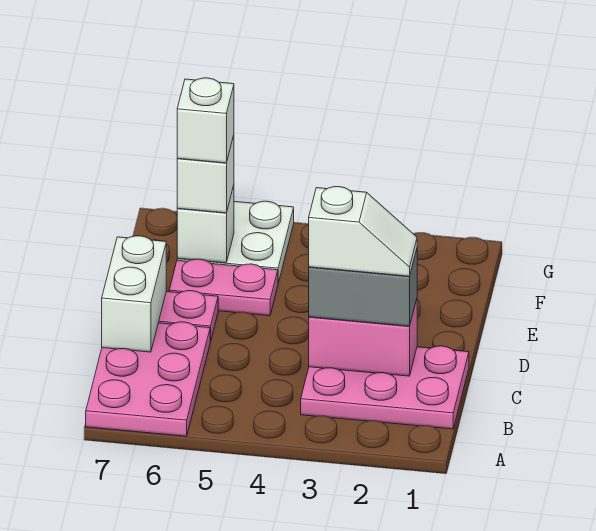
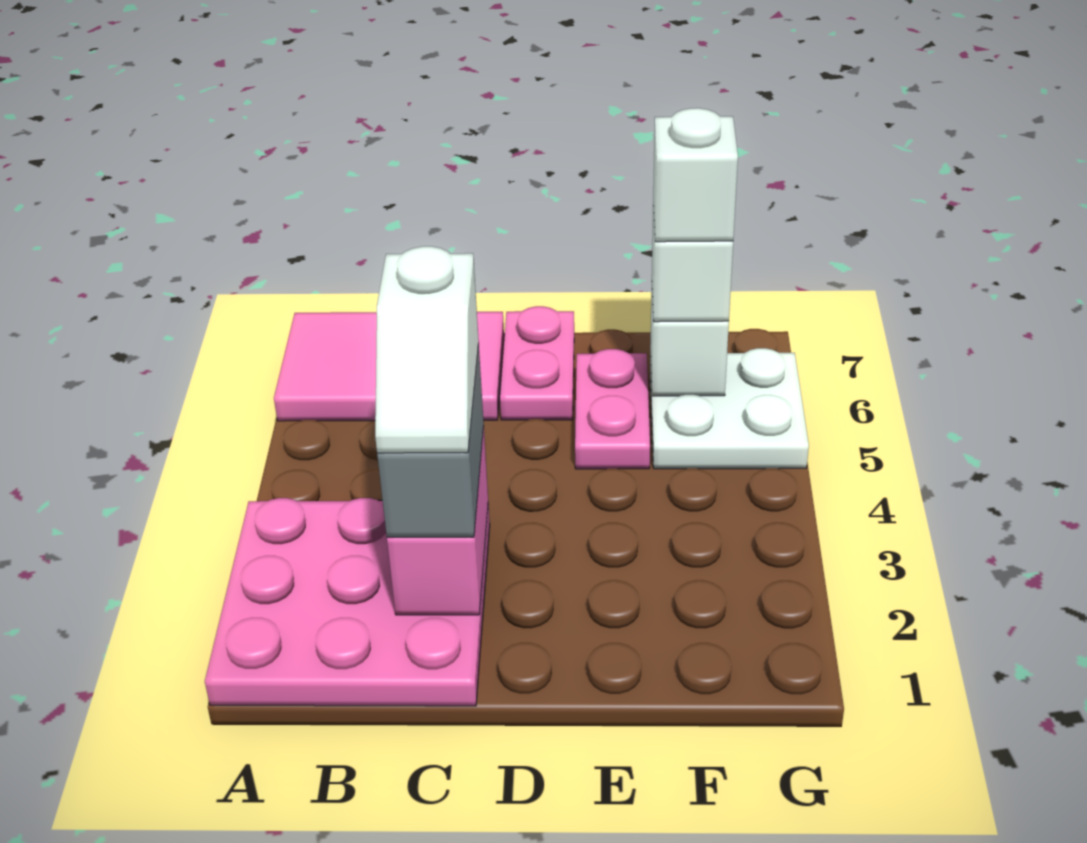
pink plate A6:C7 level 1 -> pink tile A6:C7 level 1
pink plate B1:C3 level 1 -> pink plate A1:C3 level 1
white brick C7:D7 level 2 -> none

